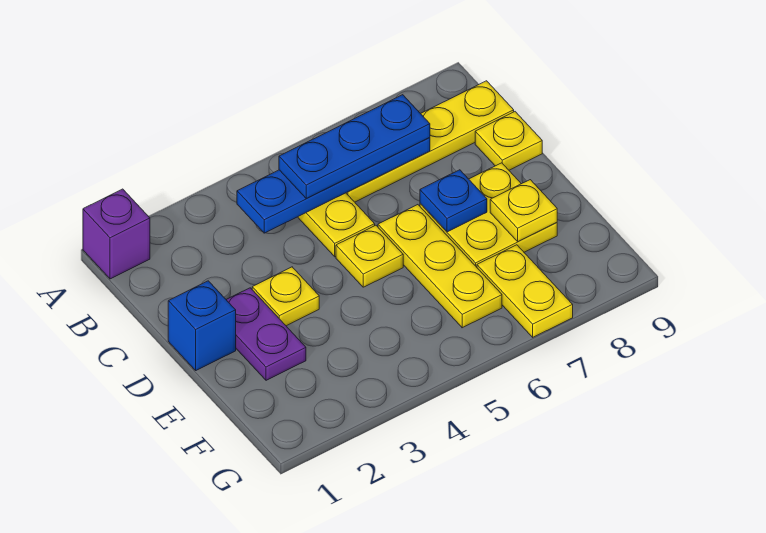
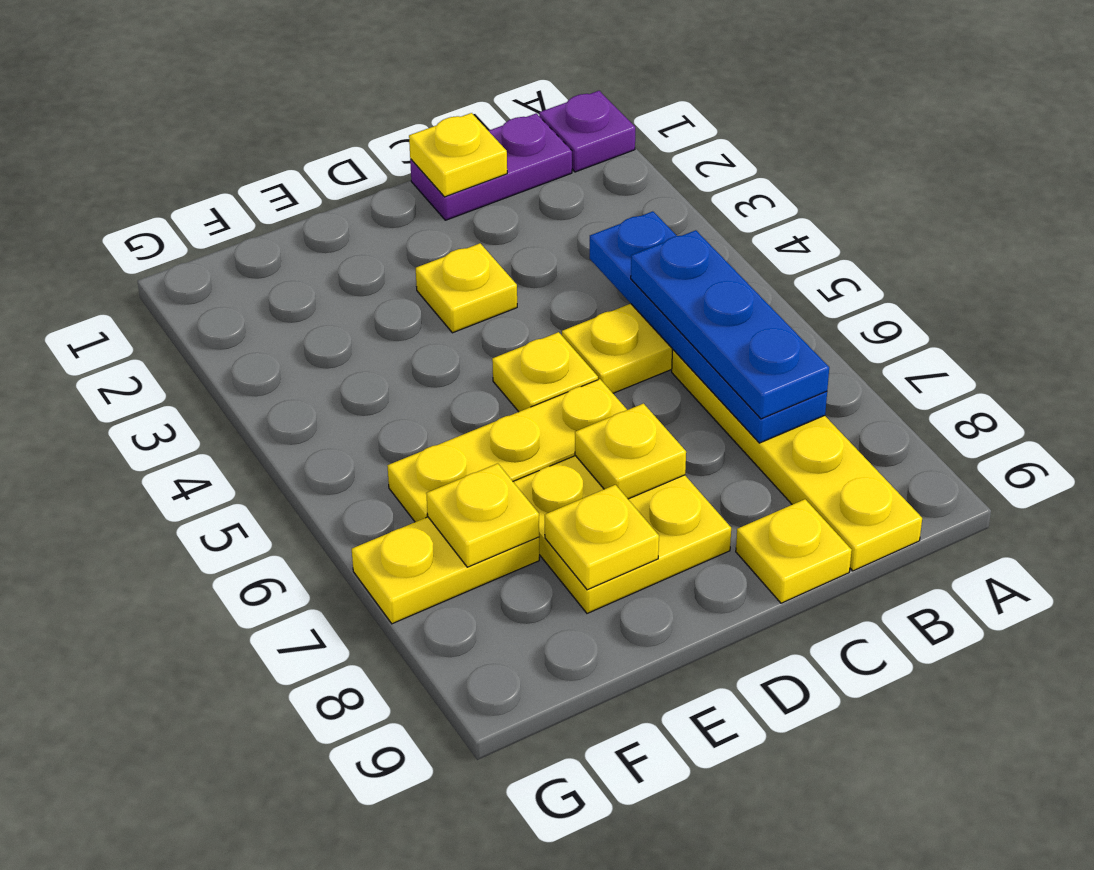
purple brick A1 level 1 -> purple plate A1 level 1
none -> yellow plate C1 level 2
blue brick D1 level 1 -> none
purple plate D2:E2 level 1 -> purple plate B1:C1 level 1
blue plate D7 level 2 -> yellow plate D7 level 2
none -> yellow plate F7 level 2

